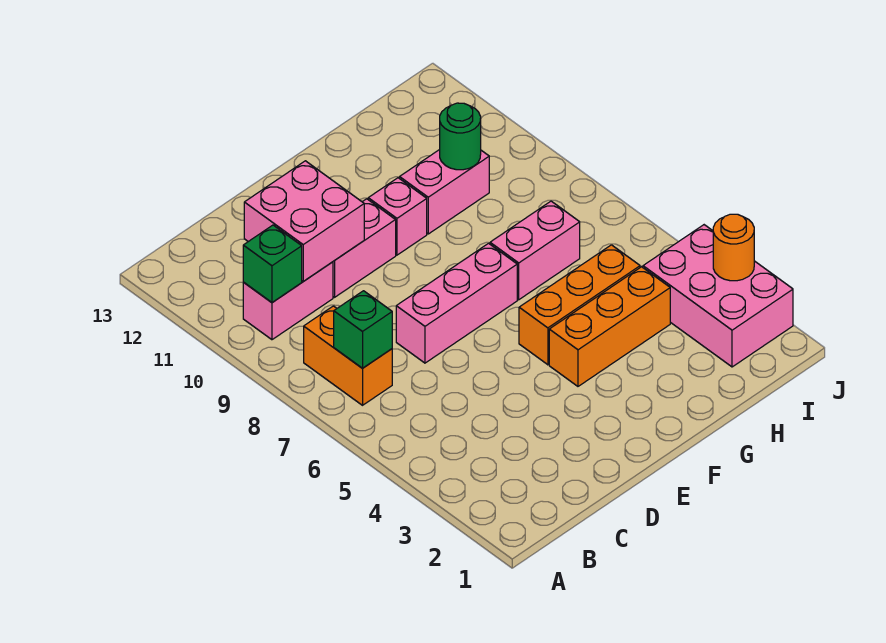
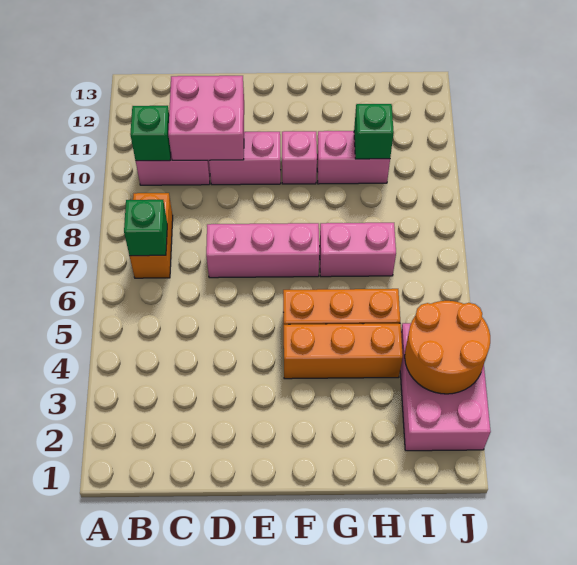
green round brick H10 level 2 -> green brick H10 level 2
orange round brick J3 level 2 -> orange round brick I3:J4 level 2

